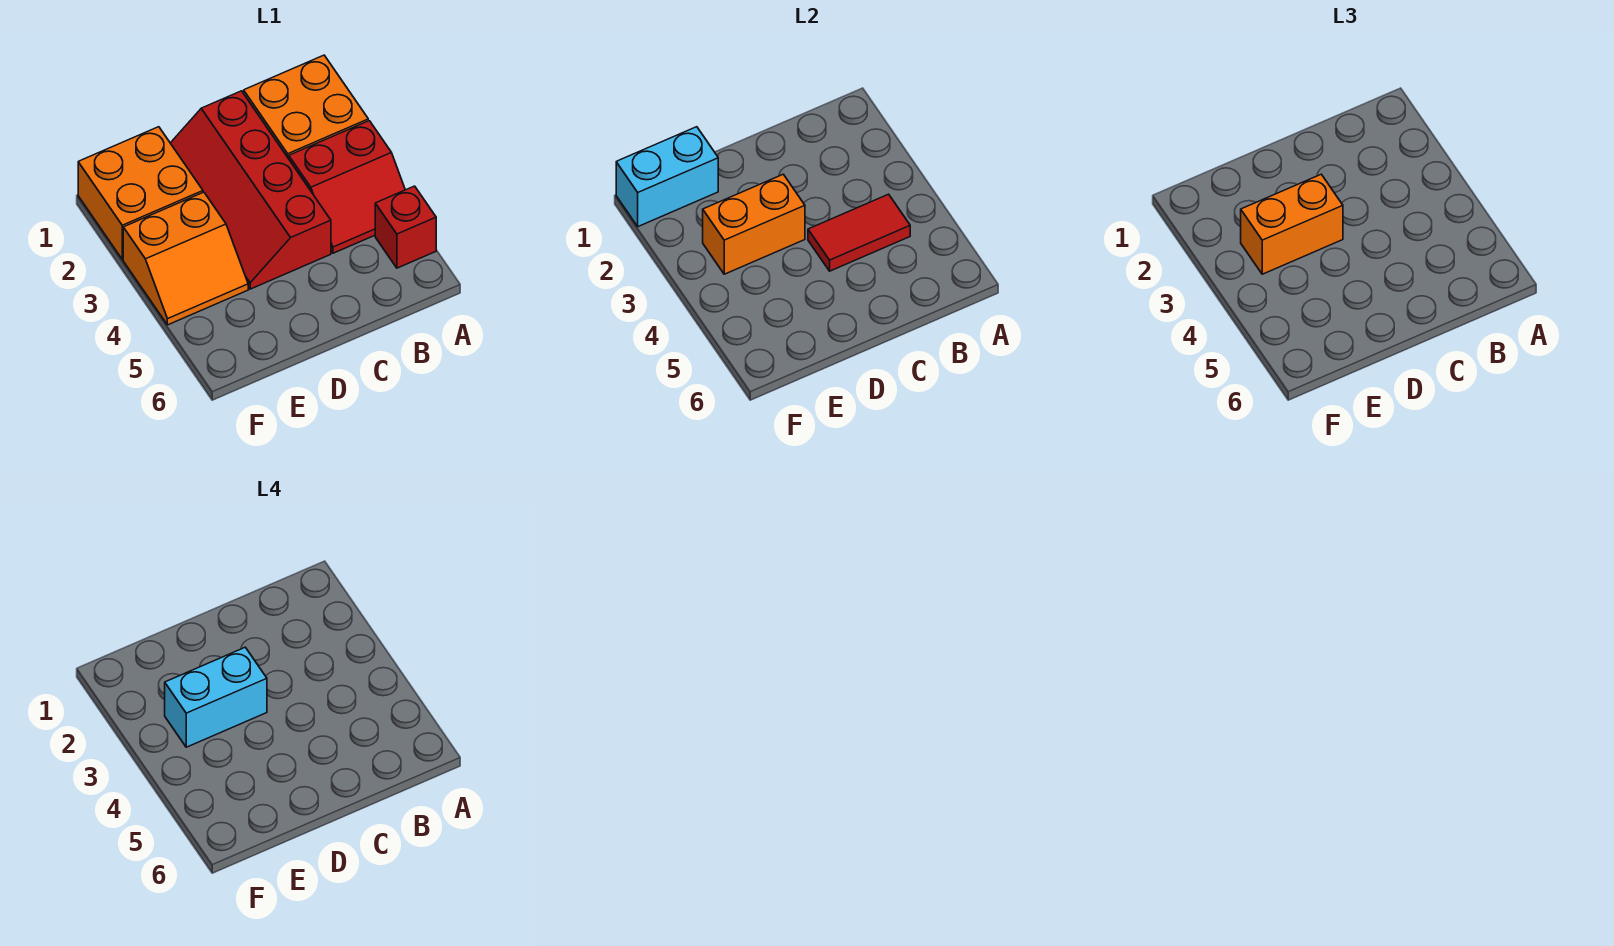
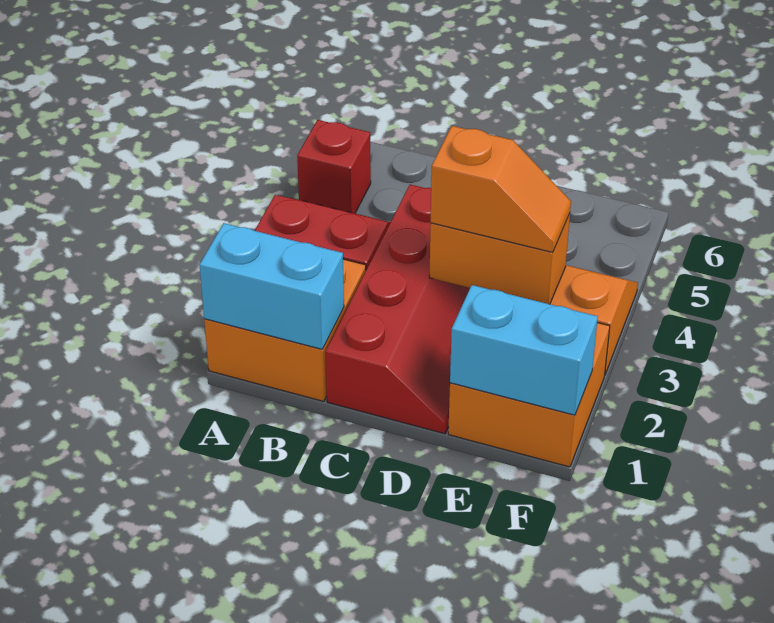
red tile B4:C4 level 2 -> none
orange brick D3:E3 level 3 -> orange slope D3:E3 level 3 top D
cyan brick D3:E3 level 4 -> cyan brick A1:B1 level 2

